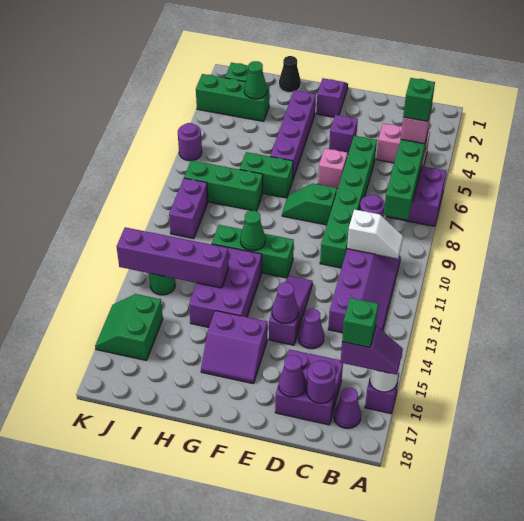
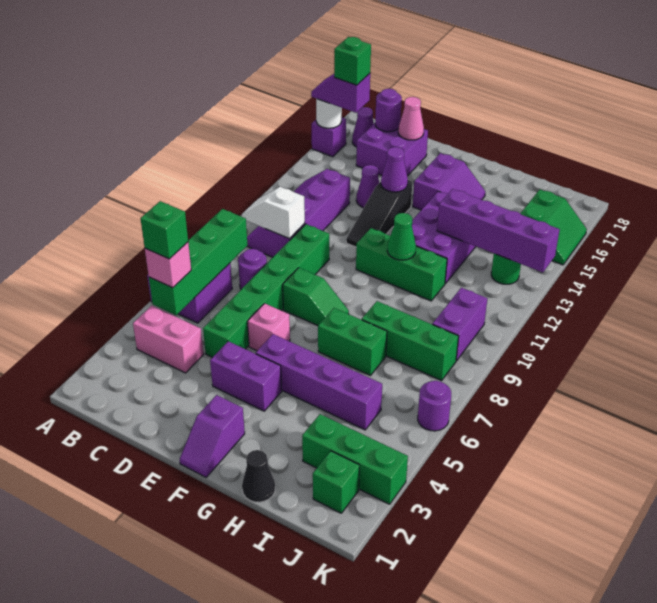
purple cone D17 level 2 -> pink cone D17 level 2
purple brick E4 level 1 -> purple brick E4:F4 level 1
purple slope E12:E14 level 1 top 14 -> black slope E12:E14 level 1 top 14
purple slope F15:G16 level 1 top 15 -> purple slope F15:G16 level 1 top F
purple brick G3:G6 level 1 -> purple brick F5:I5 level 1
green cone I3 level 2 -> none

